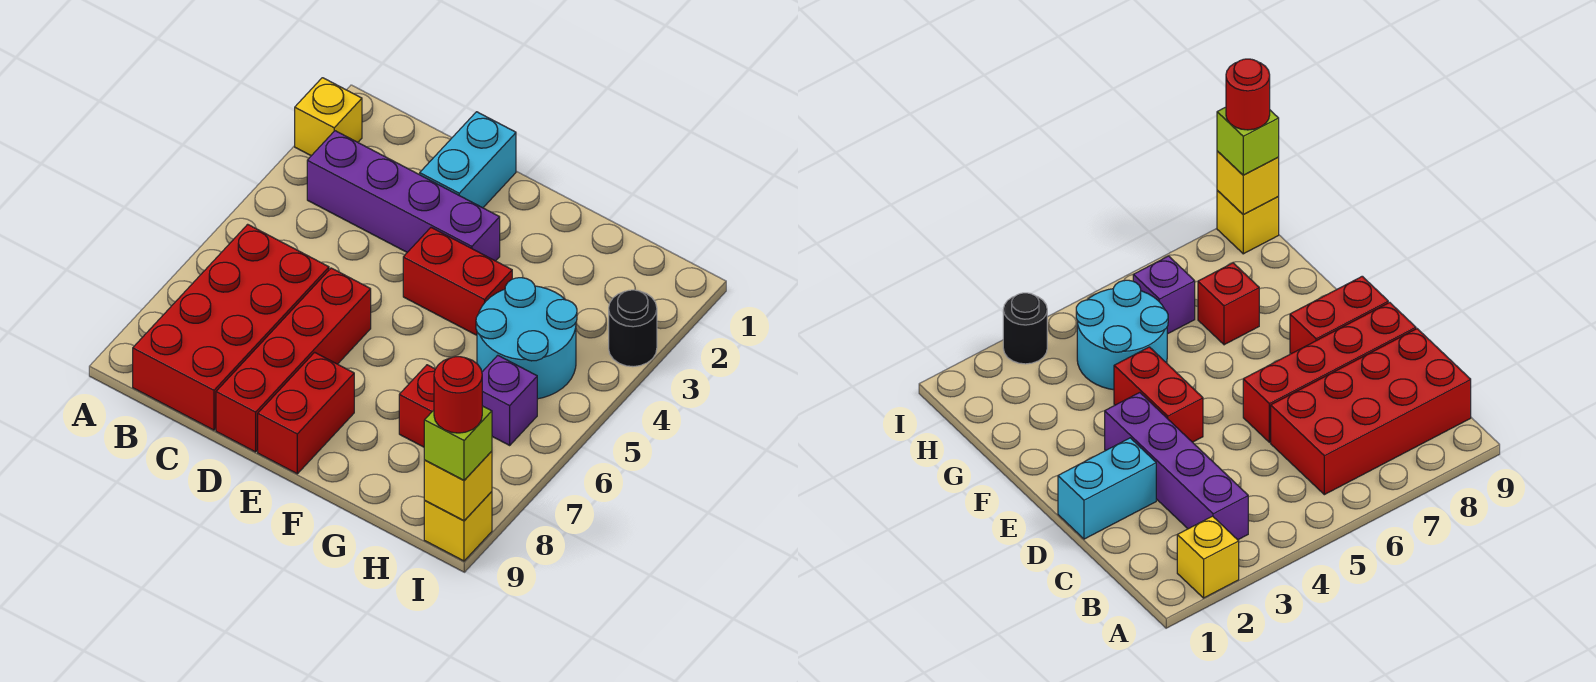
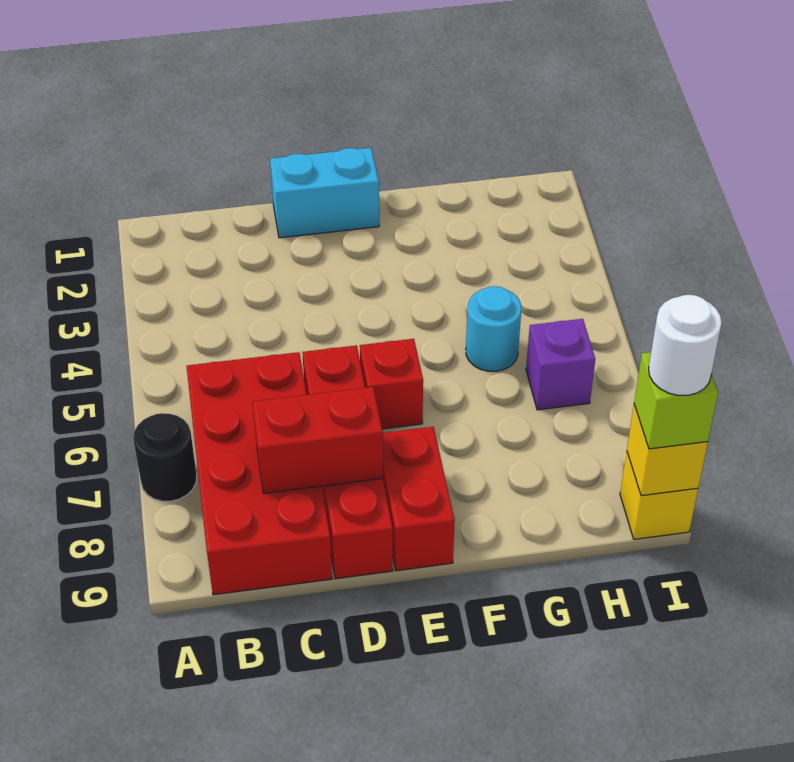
yellow brick A2 level 1 -> none
purple brick B3:E3 level 1 -> none
cyan brick D1:D2 level 1 -> cyan brick D1:E1 level 1
red brick E4:F4 level 1 -> red brick C8:D8 level 2
cyan round brick G4:H5 level 1 -> cyan round brick G5 level 1
red brick G7 level 1 -> red brick E6 level 1
black round brick I3 level 1 -> black round brick A7 level 1
red round brick I9 level 4 -> white round brick I9 level 4

